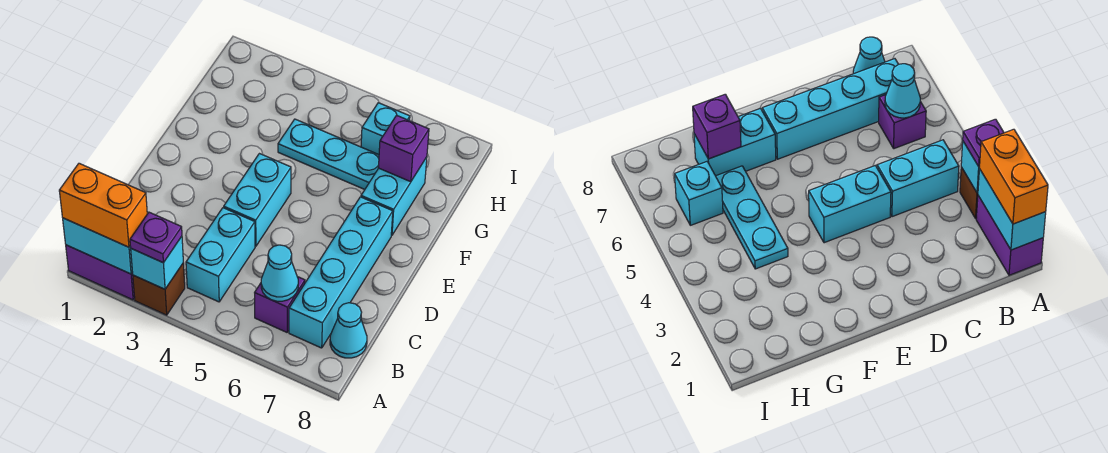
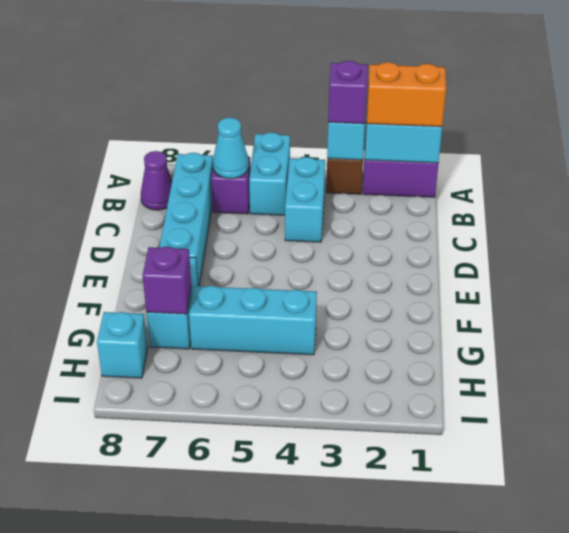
purple plate A3 level 3 -> purple brick A3 level 3
cyan cone B8 level 1 -> purple cone B8 level 1
cyan brick D4:E4 level 1 -> cyan brick A5:B5 level 1
cyan plate G4:G6 level 1 -> cyan brick G4:G6 level 1
cyan brick H6 level 1 -> cyan brick H8 level 1

